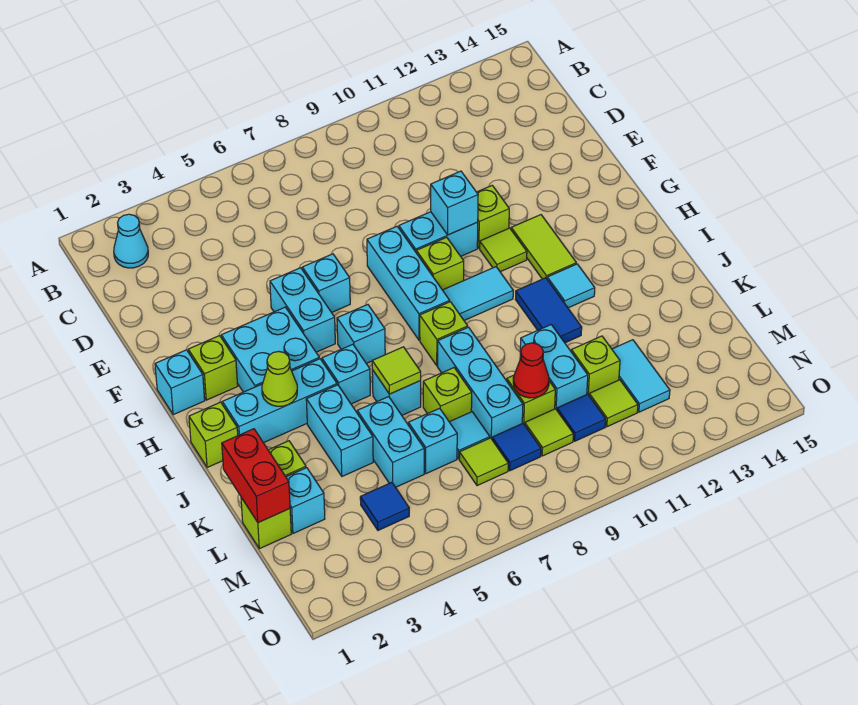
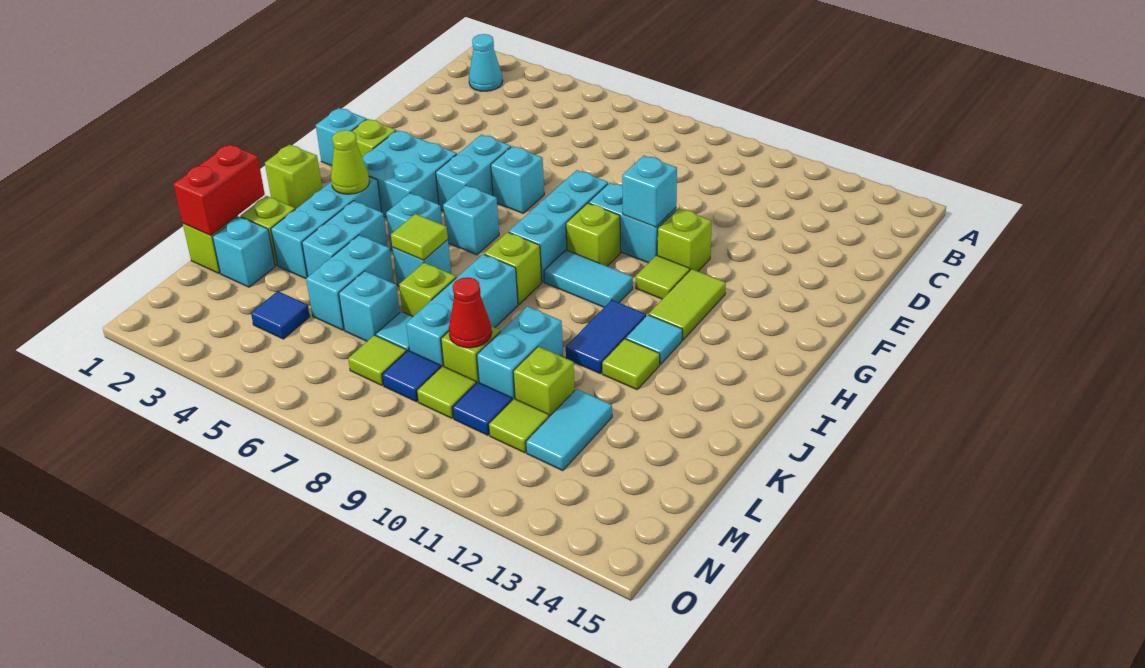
cyan brick I2:I4 level 1 -> cyan brick I3:K3 level 1
none -> lime tile J12 level 1

